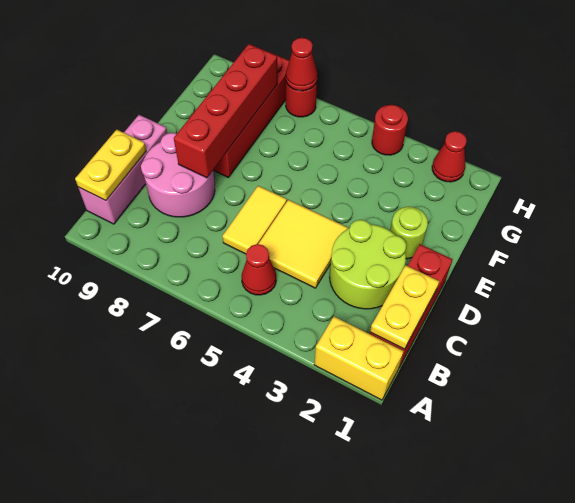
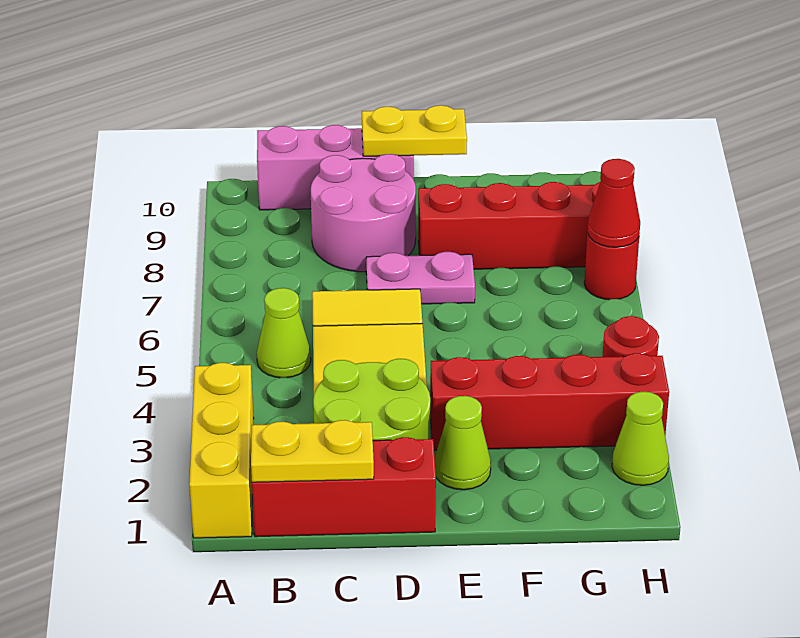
yellow brick A1:A2 level 1 -> yellow brick A1:A3 level 1
red cone B5 level 1 -> lime cone B5 level 1
yellow plate B10:C10 level 2 -> yellow plate D10:E10 level 2
none -> pink plate D7:E7 level 1
red brick D8:G8 level 2 -> red brick E3:H3 level 1
lime round brick E2 level 1 -> lime cone E2 level 1
red cone H2 level 1 -> lime cone H2 level 1

